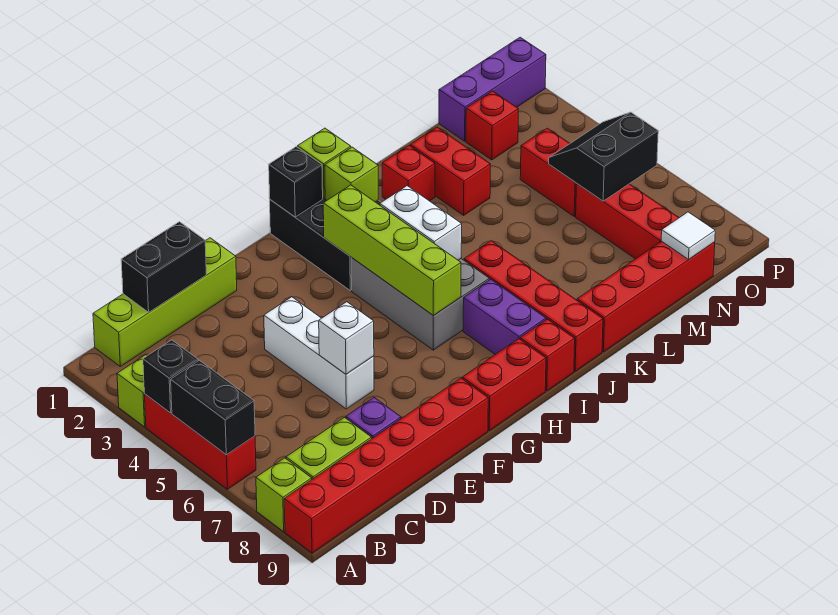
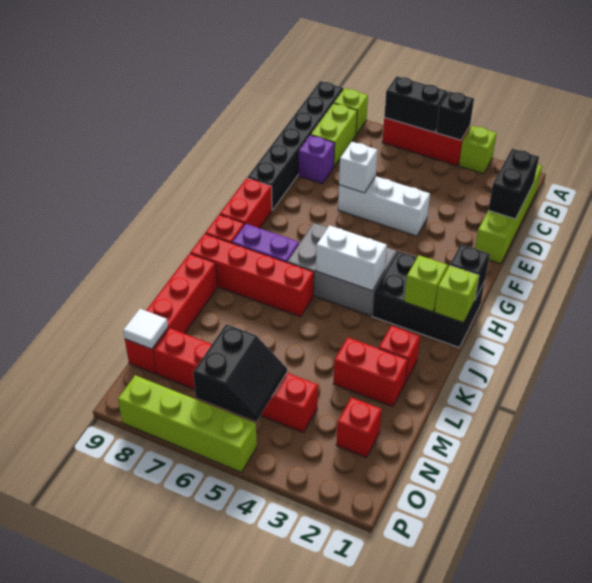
red brick A9:F9 level 1 -> black brick A9:F9 level 1
lime brick H3:H6 level 2 -> lime brick P5:P8 level 1
purple brick N1:P1 level 1 -> none

